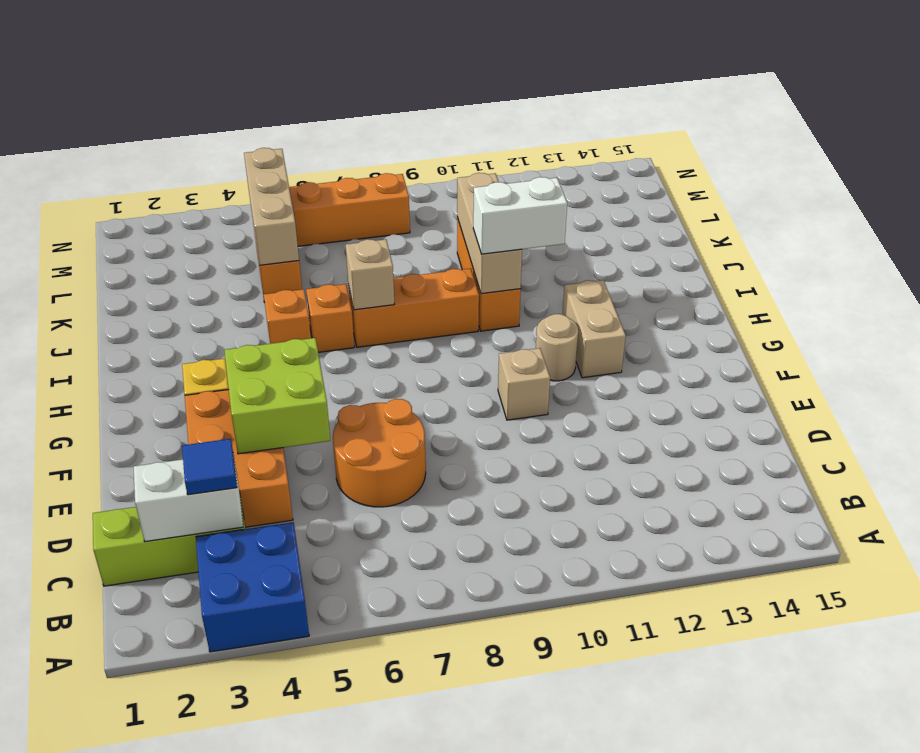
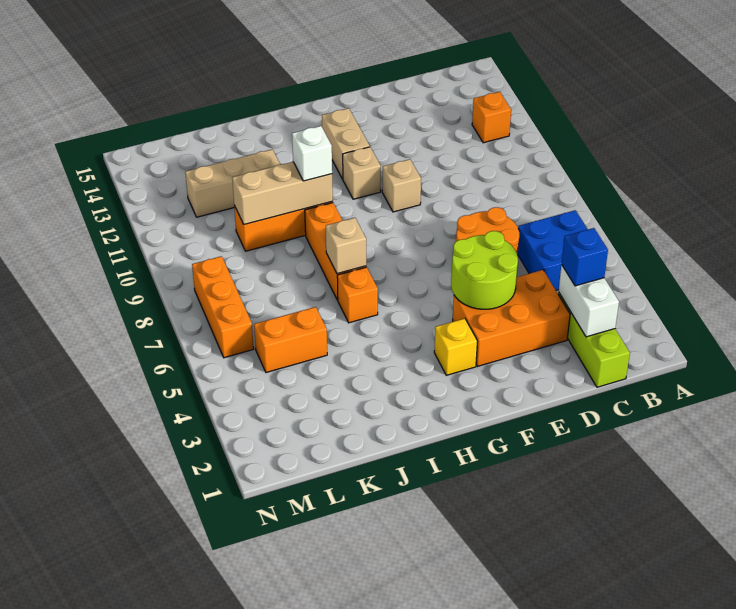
blue brick A3:B4 level 1 -> blue brick B5:C6 level 1
blue tile C3 level 3 -> blue brick C3 level 3
lime brick E4:F5 level 2 -> lime round brick E4:F5 level 2
tan round brick G11 level 1 -> tan brick G11 level 1
tan brick G12:H12 level 1 -> tan brick G12:G13 level 1
orange brick I5 level 1 -> orange brick B12 level 1
white brick I10:I11 level 3 -> white brick I10 level 3
tan brick K5:M5 level 2 -> tan brick J12:L12 level 1

